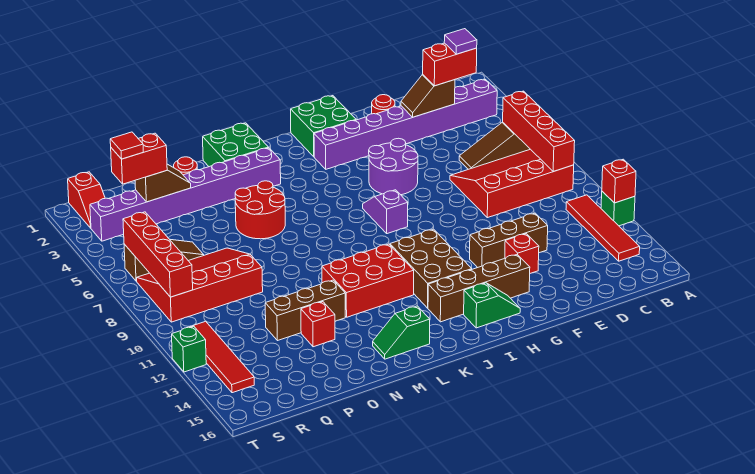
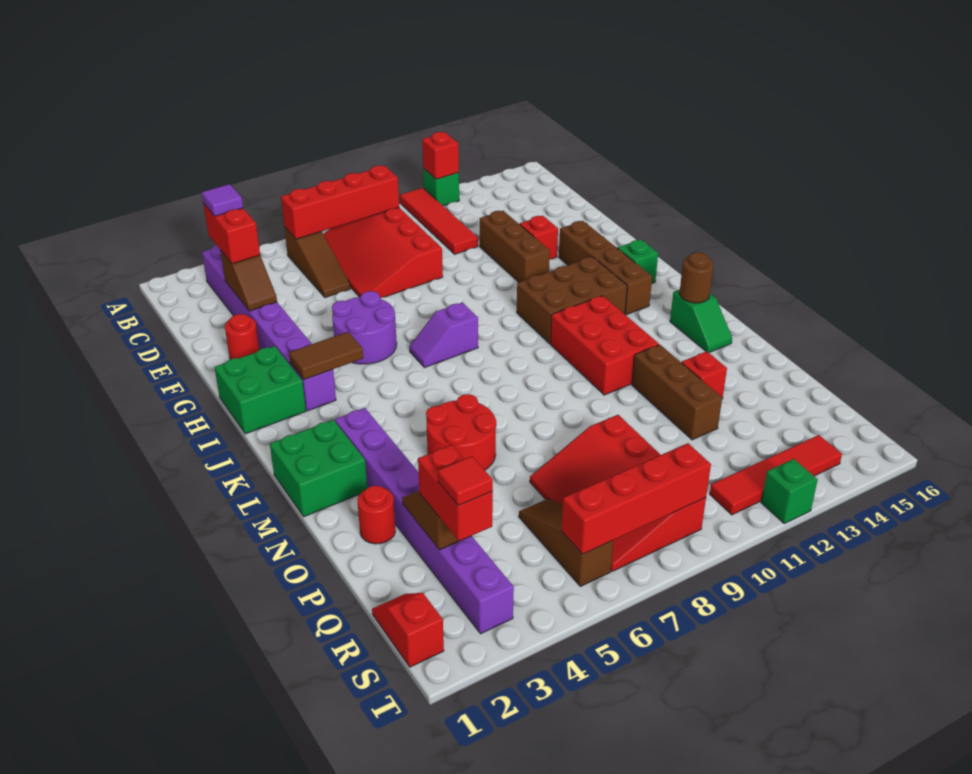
red tile B11:B14 level 1 -> red tile A11:D11 level 1
none -> brown tile I3:I4 level 2
none -> brown round brick L15 level 2
red slope S1:S2 level 1 top 1 -> red slope R1:S1 level 1 top S

